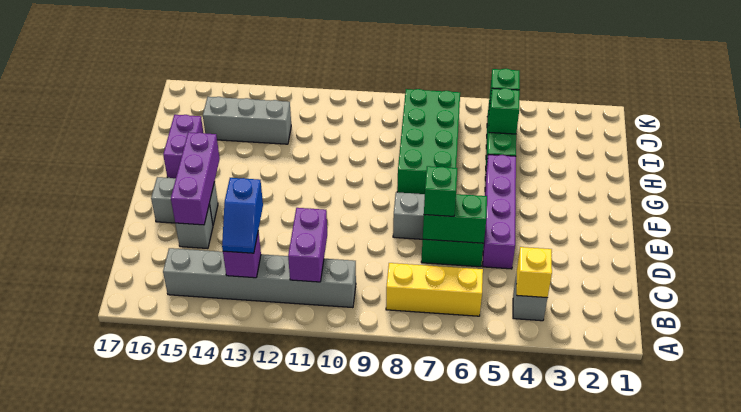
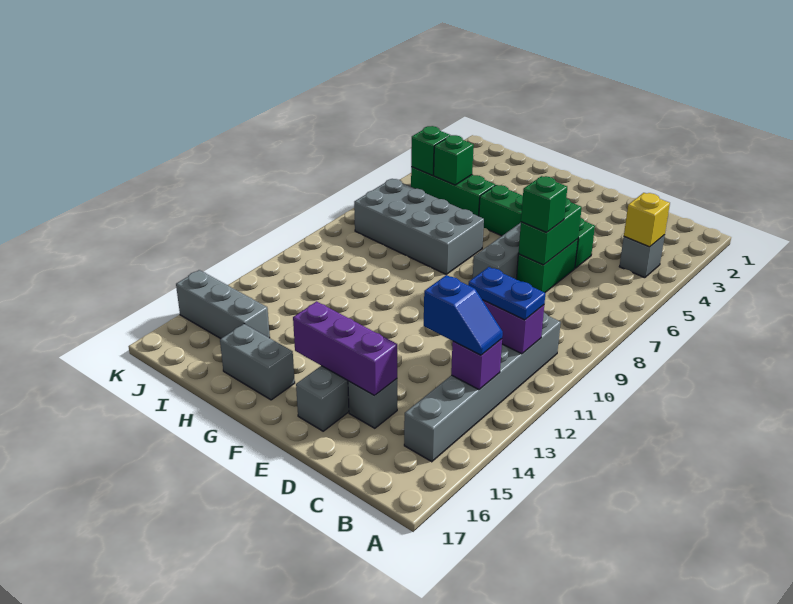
yellow brick B6:B8 level 1 -> none
none -> blue plate B11:C11 level 3
purple brick D5:G5 level 1 -> green brick D5:G5 level 1
green brick G7:J8 level 1 -> grey brick G7:J8 level 1
purple brick G16:H16 level 1 -> grey brick G16:H16 level 1
grey brick I13:I15 level 1 -> grey brick I15:K15 level 1

